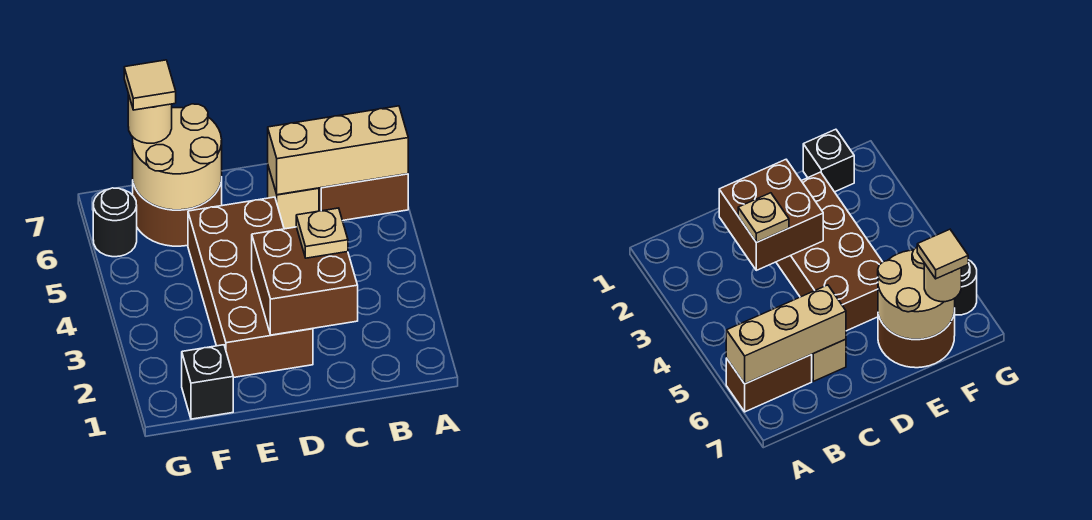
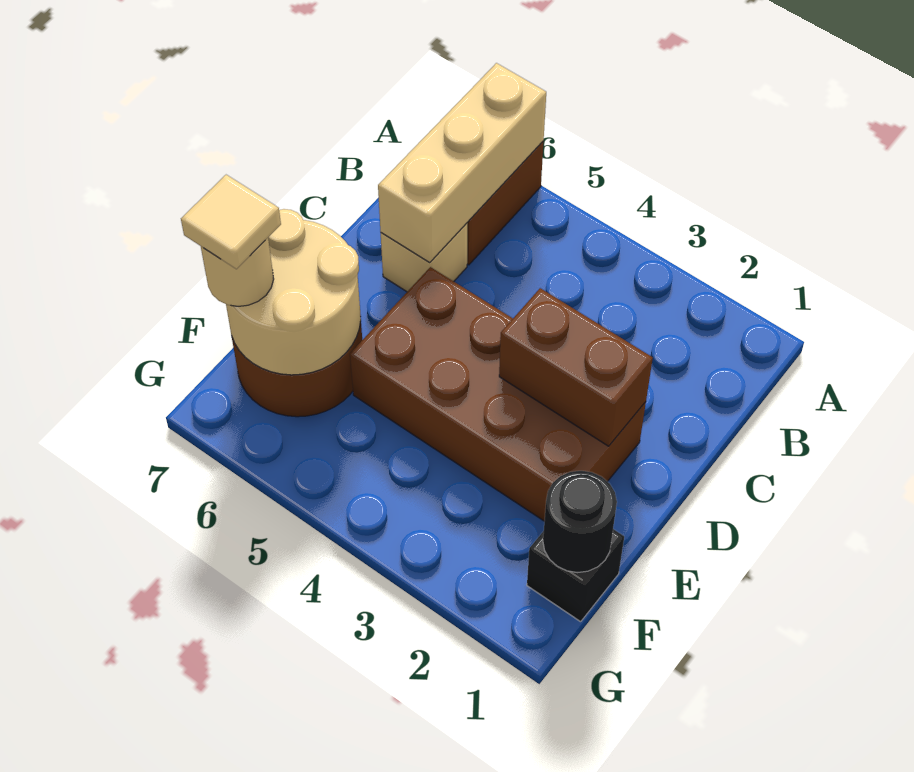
brown brick C2:D3 level 2 -> brown brick D2:D3 level 2
tan plate C3 level 3 -> none
black round brick G6 level 1 -> black round brick F1 level 2

